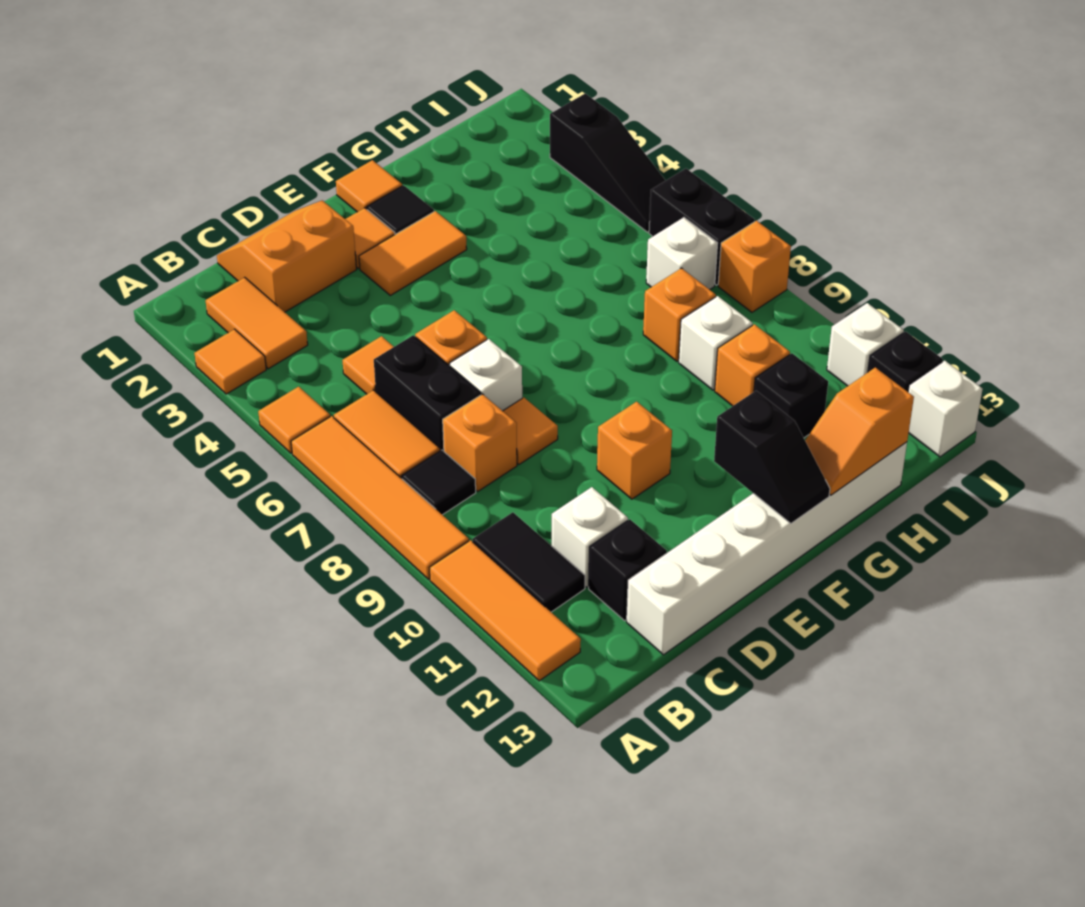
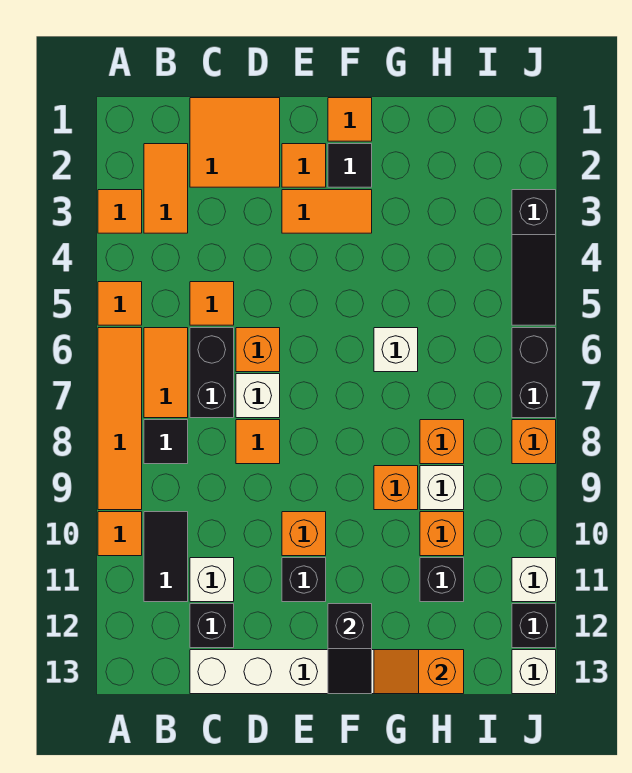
orange tile A10:A12 level 1 -> orange tile A10 level 1
orange slope C1:D2 level 1 top 2 -> orange tile C1:D2 level 1
orange brick C8 level 1 -> orange brick G9 level 1
none -> black brick E11 level 1
white brick I7 level 1 -> white brick G6 level 1

